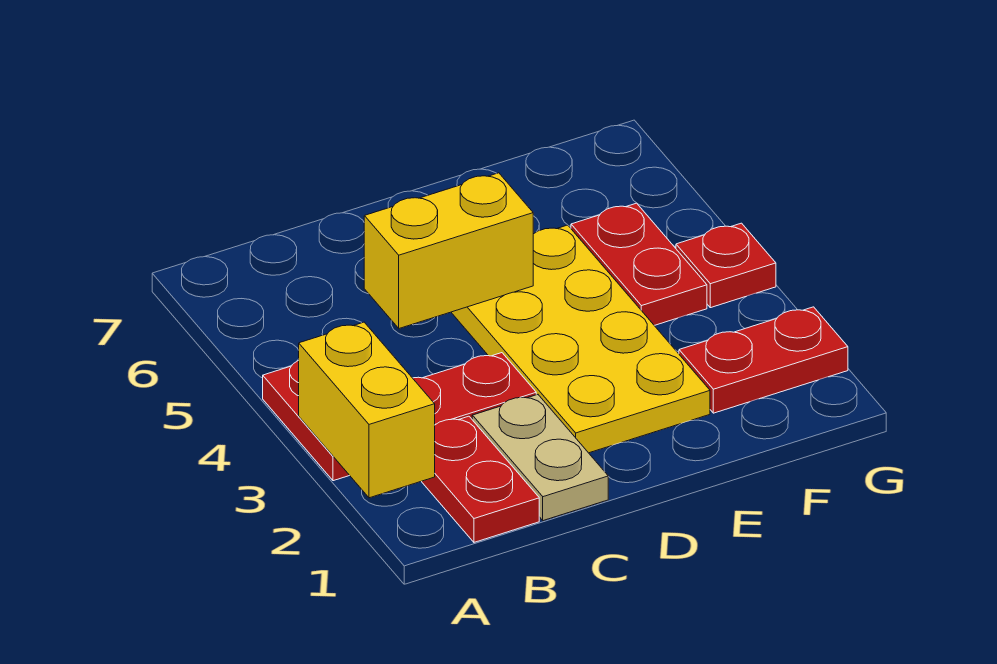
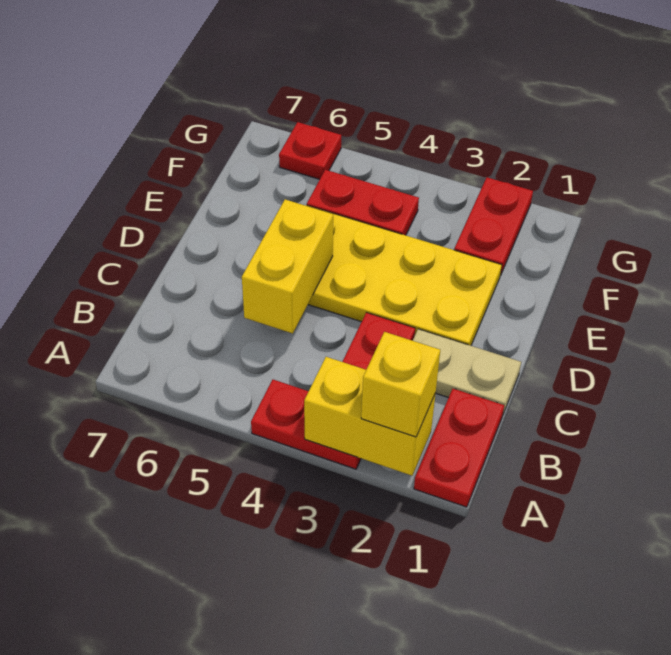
none -> yellow brick A2 level 3
red plate B1:B2 level 1 -> red plate A1:B1 level 1
red plate G4 level 1 -> red plate G6 level 1

